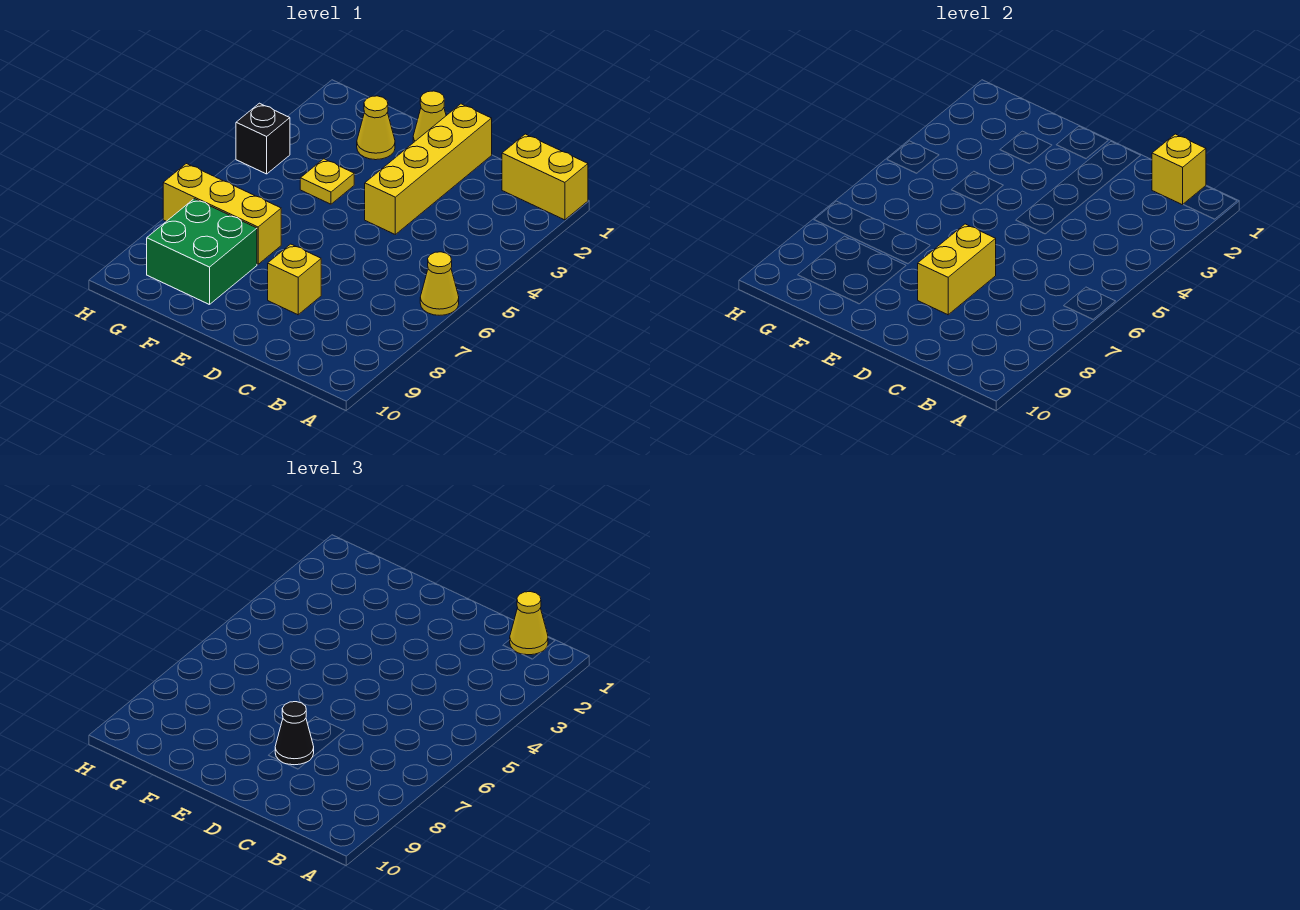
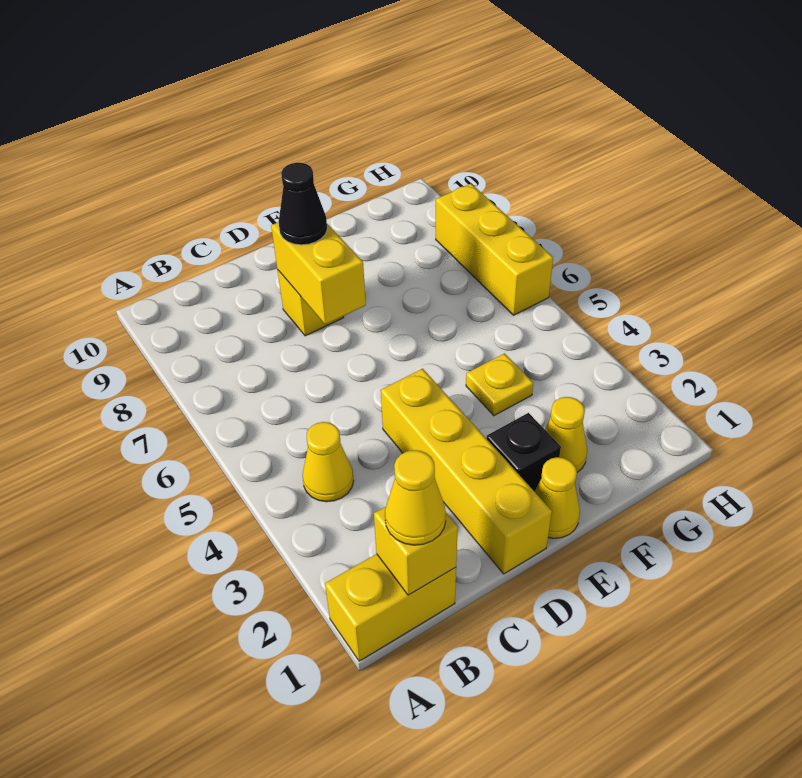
yellow cone A6 level 1 -> yellow cone B4 level 1
yellow brick F7:H7 level 1 -> yellow brick H6:H8 level 1
green brick F8:G9 level 1 -> none
black brick H4 level 1 -> black brick E2 level 1

